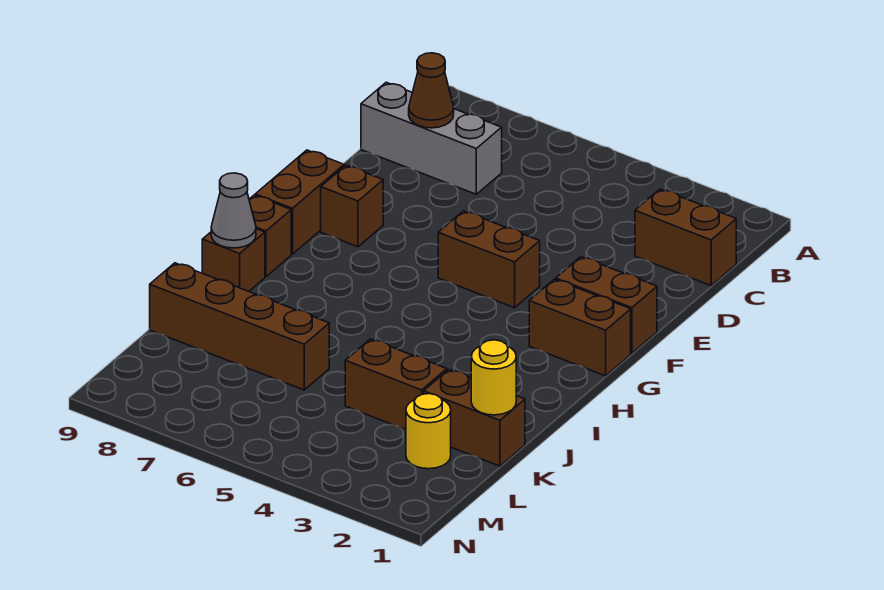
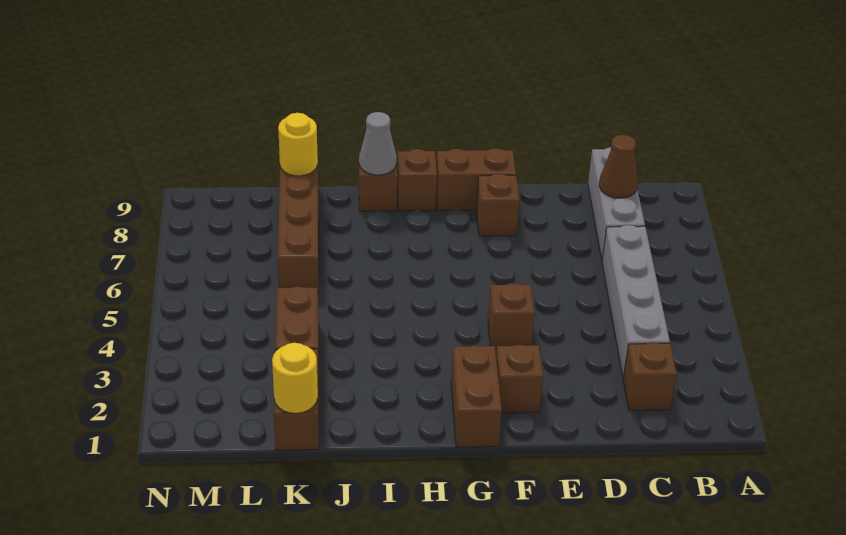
brown brick C1:C2 level 1 -> brown brick C2 level 1
none -> grey brick C3:C6 level 1
brown brick F1:F2 level 1 -> brown brick F2 level 1
brown brick F4:F5 level 1 -> brown brick F4 level 1
yellow round brick L2 level 1 -> yellow round brick K9 level 2

